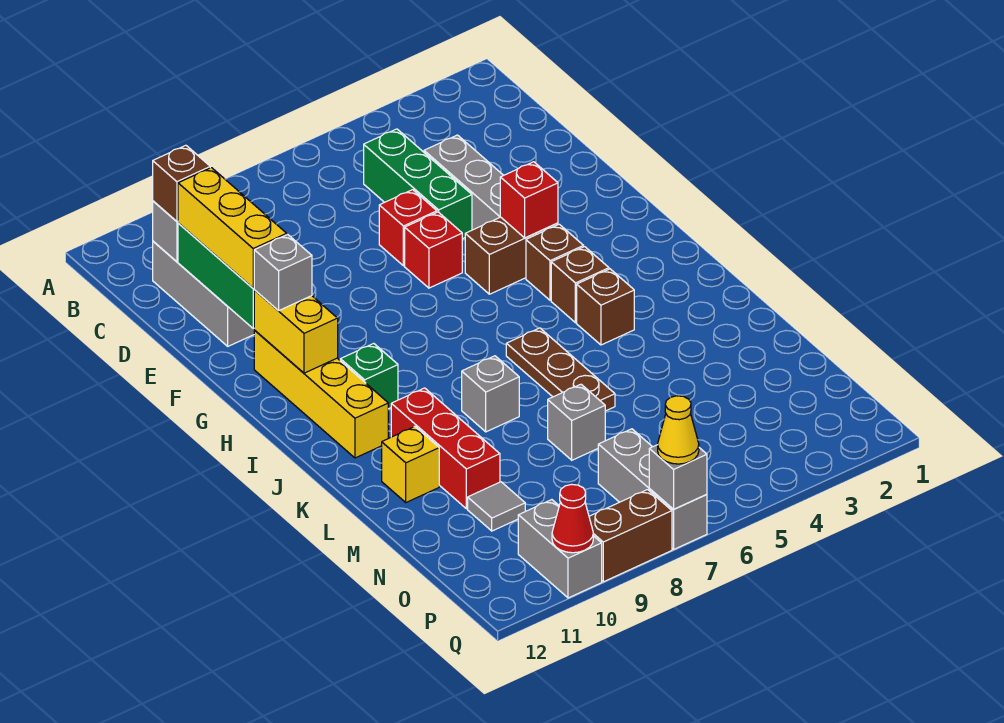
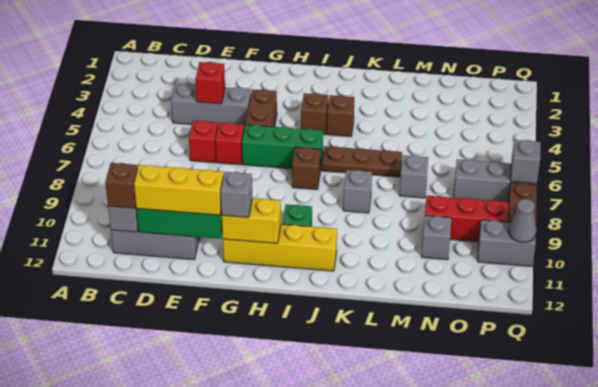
green brick C5:E5 level 1 -> green brick G6:I6 level 1
red brick G4 level 2 -> red brick E4 level 2
brown brick H4 level 1 -> brown brick I7 level 1
red brick K10:M10 level 1 -> red brick N9:P9 level 1
yellow brick L11 level 1 -> none
grey tile N10 level 1 -> grey brick N10 level 1
yellow cone Q7 level 3 -> none
red cone Q10 level 2 -> grey cone Q10 level 2

